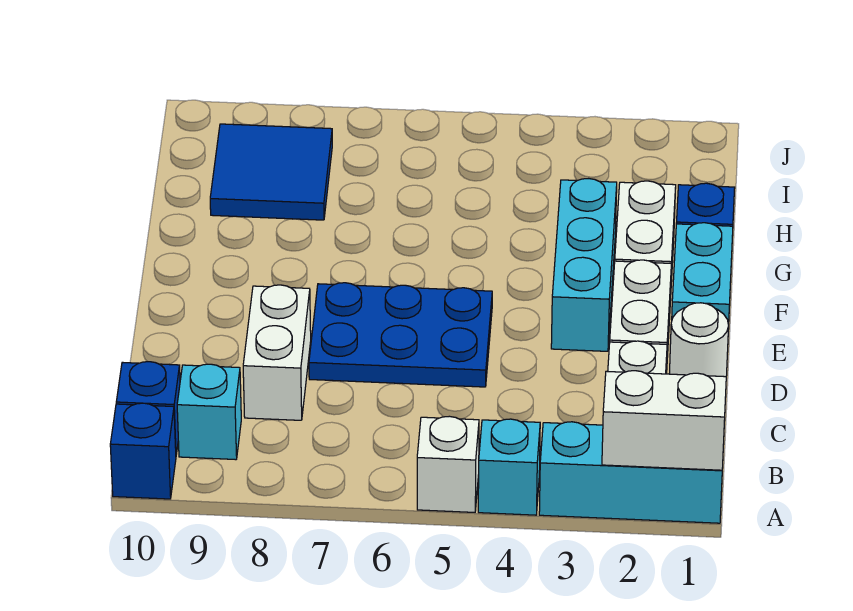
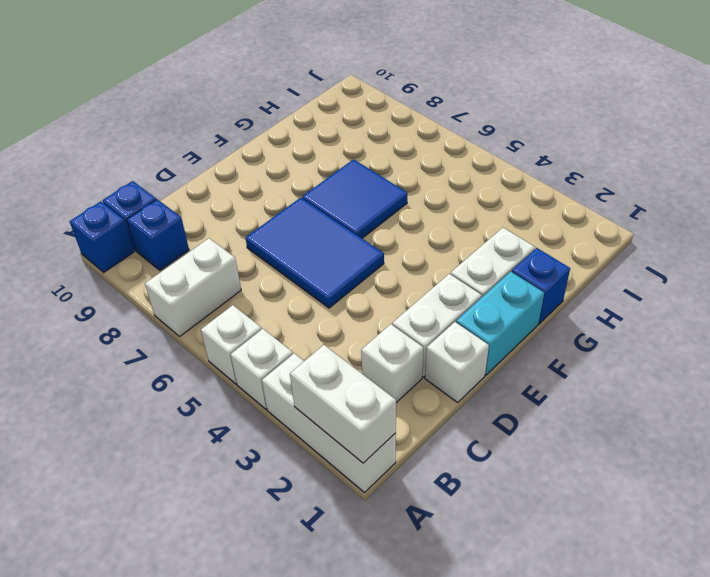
cyan brick A1:A3 level 1 -> white brick A1:A3 level 1
cyan brick A4 level 1 -> white brick A4 level 1
cyan brick B9 level 1 -> blue brick B9 level 1
white brick C8:D8 level 1 -> white brick A7:B7 level 1
white round brick D1 level 1 -> white brick D1 level 1
blue plate D5:E7 level 1 -> blue tile D5:E7 level 1
cyan brick E3:G3 level 1 -> none
blue tile H8:I9 level 1 -> blue tile F6:G7 level 1

